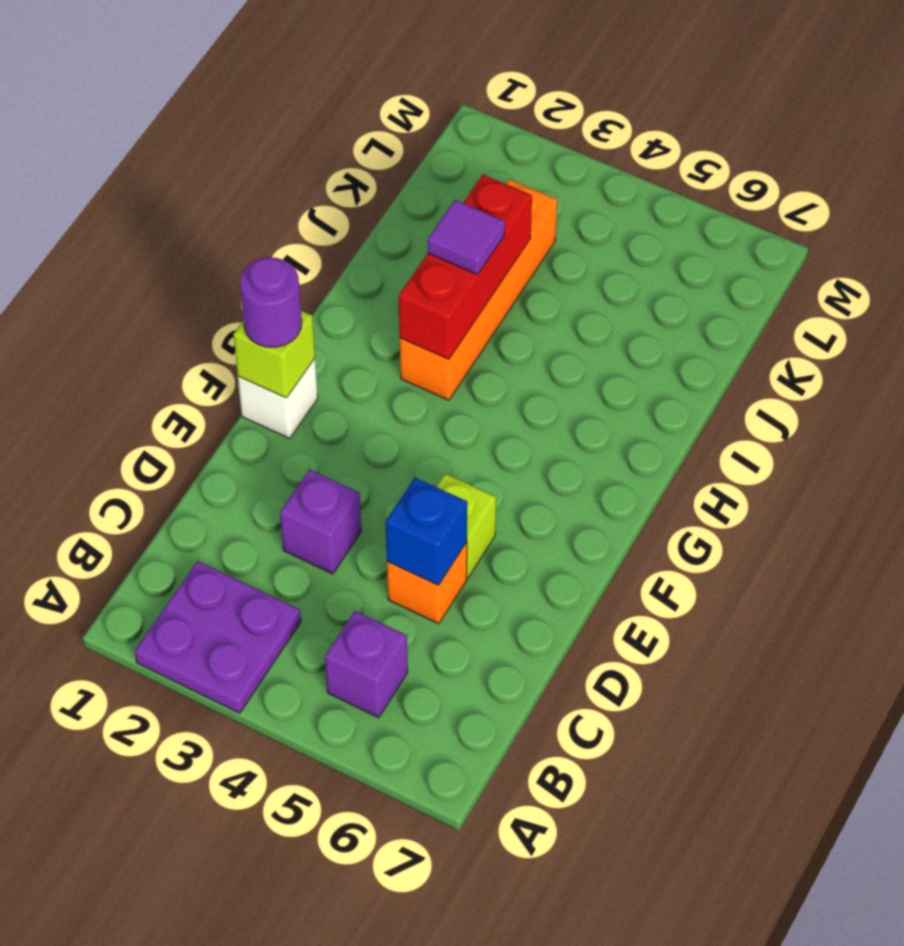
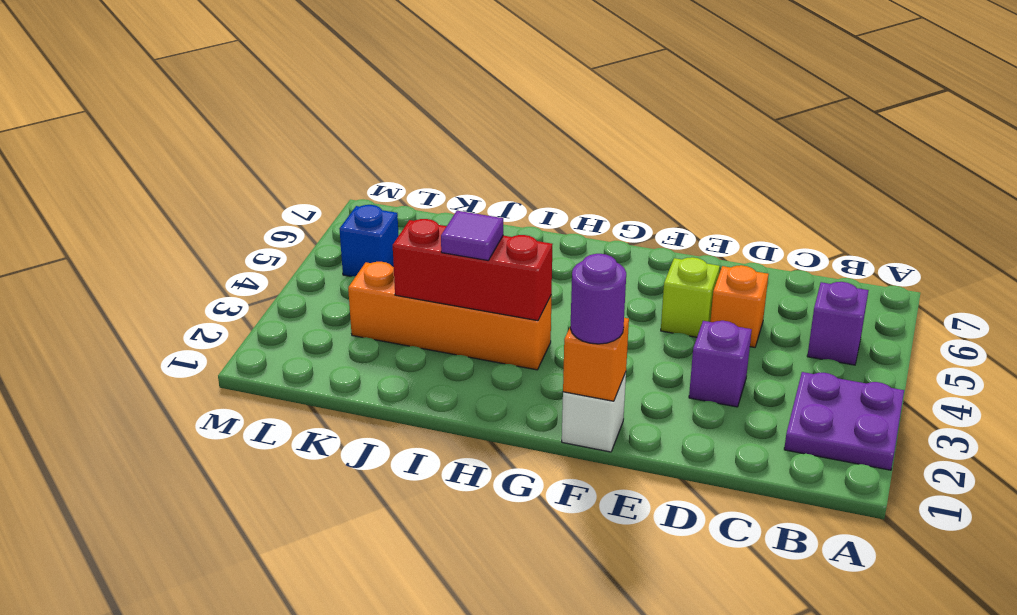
blue brick D5 level 2 -> blue brick L5 level 1
lime brick F1 level 2 -> orange brick F1 level 2

